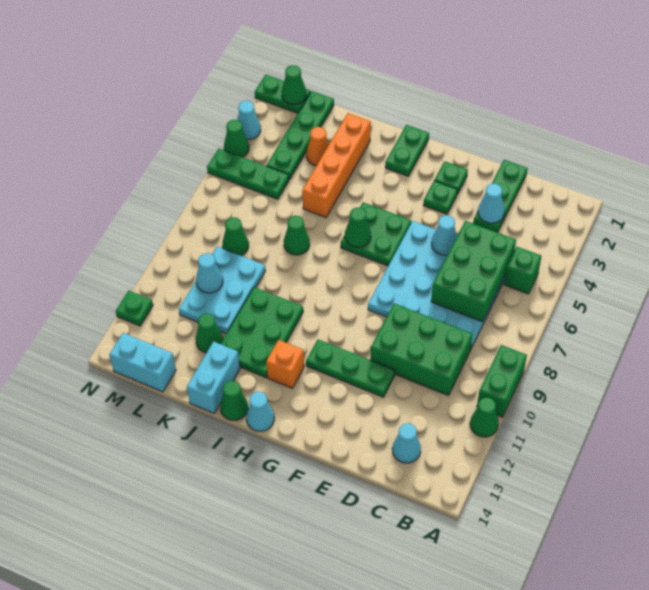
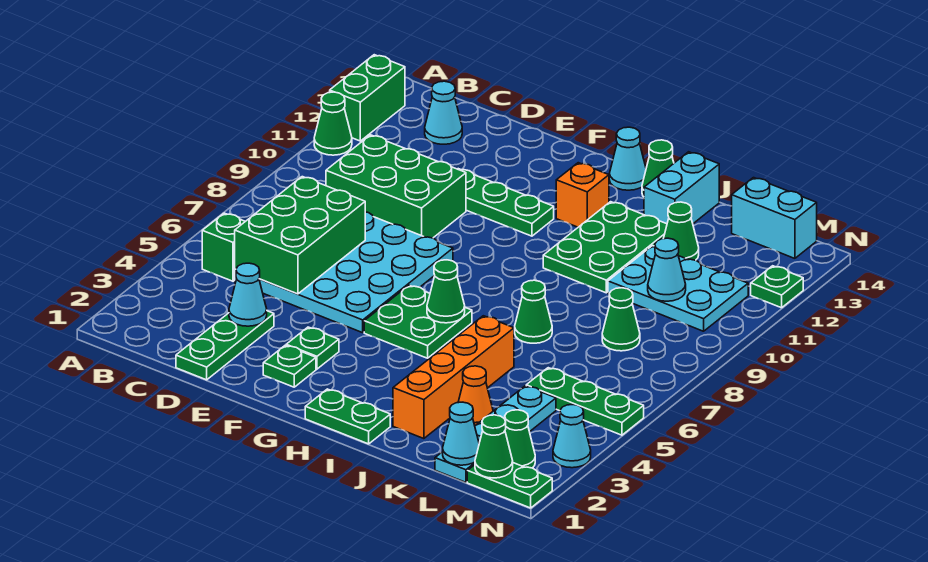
green brick A9:A10 level 1 -> green brick A12:A13 level 1
cyan cone E5 level 2 -> cyan cone L1 level 2
green plate H1:H2 level 1 -> green plate H1:I1 level 1
cyan plate K9:L11 level 1 -> cyan plate K10:M11 level 1
green plate L1:L4 level 1 -> cyan plate L1:L4 level 1
green cone N4 level 1 -> green cone M2 level 1

